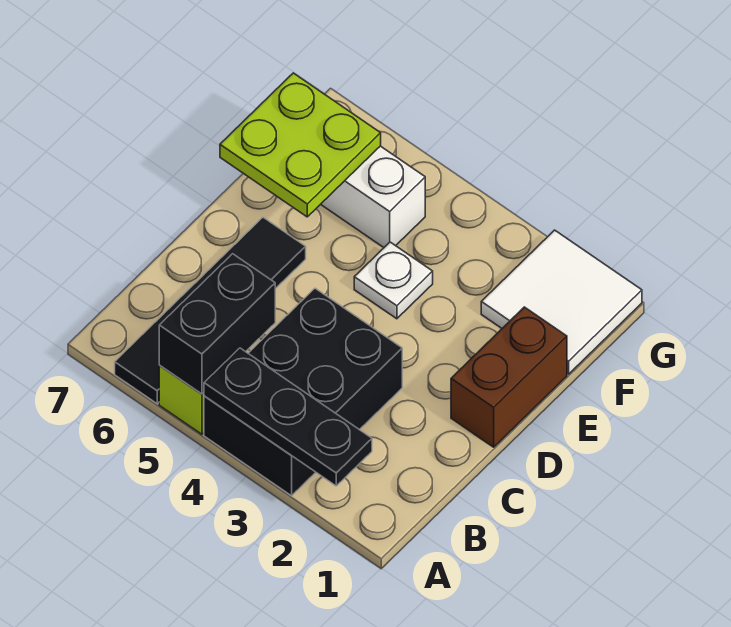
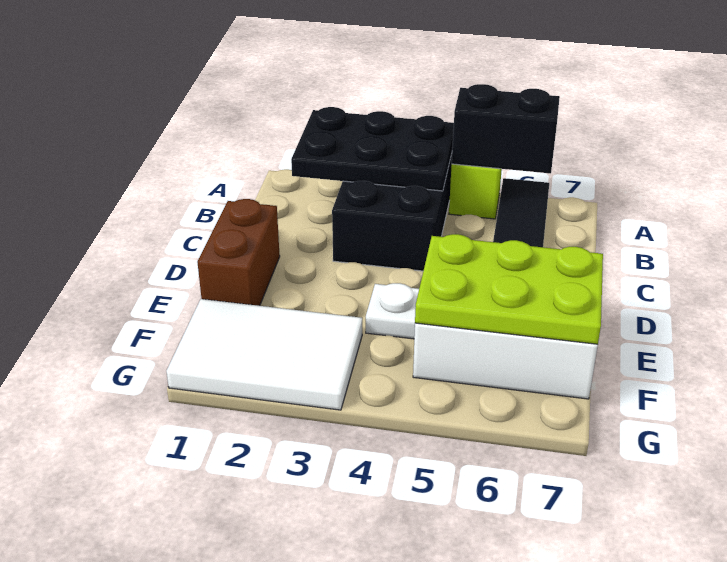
black plate A2:A4 level 2 -> black plate A2:B4 level 2
black brick A5:B5 level 2 -> black brick A5:A6 level 2
lime plate E6:F7 level 2 -> lime plate E5:F7 level 2
white tile F1:G2 level 1 -> white tile F1:G3 level 1

